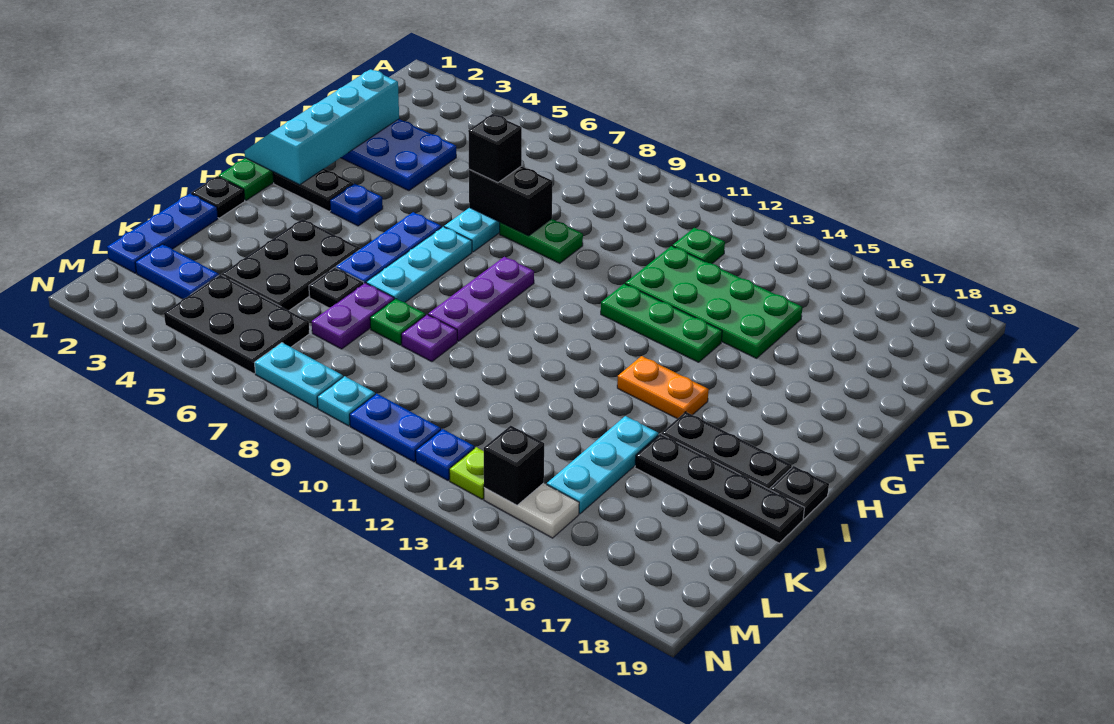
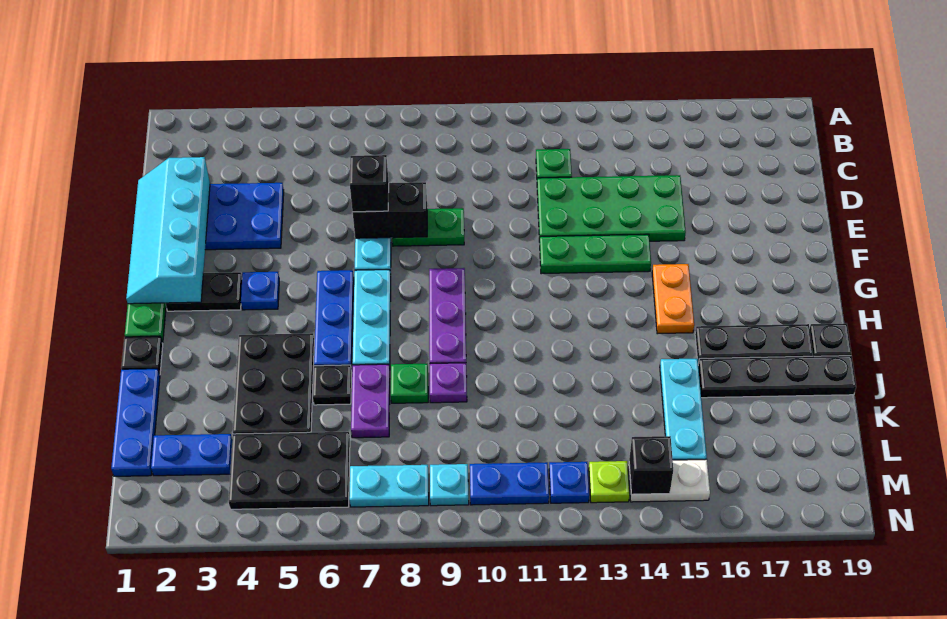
orange plate H14:H15 level 1 -> orange plate G15:H15 level 1

